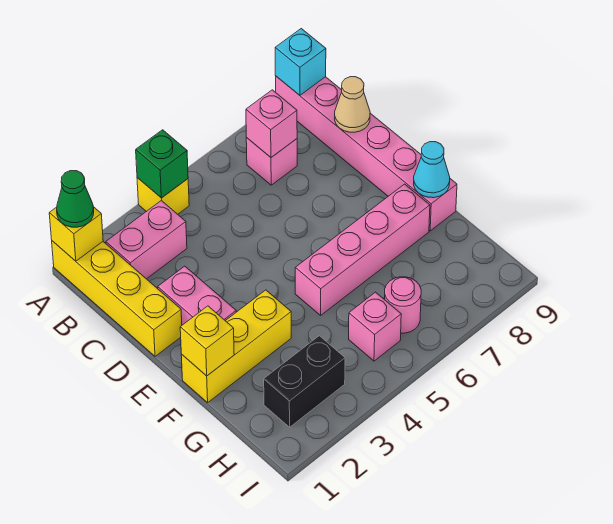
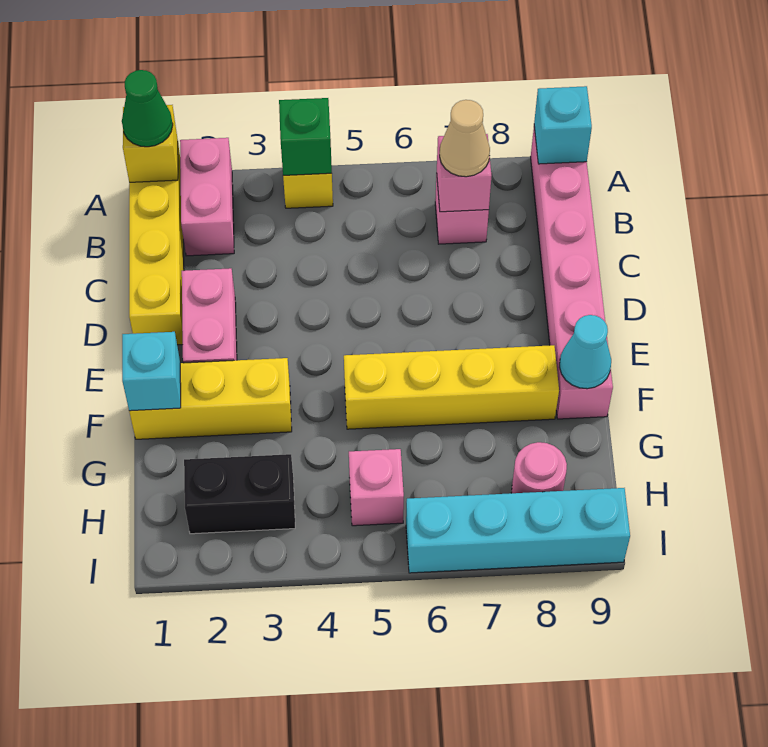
pink brick B2:B3 level 1 -> pink brick A2:B2 level 1
tan cone C9 level 2 -> tan cone B7 level 3
yellow brick F1 level 2 -> cyan brick F1 level 2
pink brick F5:F8 level 1 -> yellow brick F5:F8 level 1
pink round brick H6 level 1 -> pink round brick H8 level 1
none -> cyan brick I6:I9 level 1

